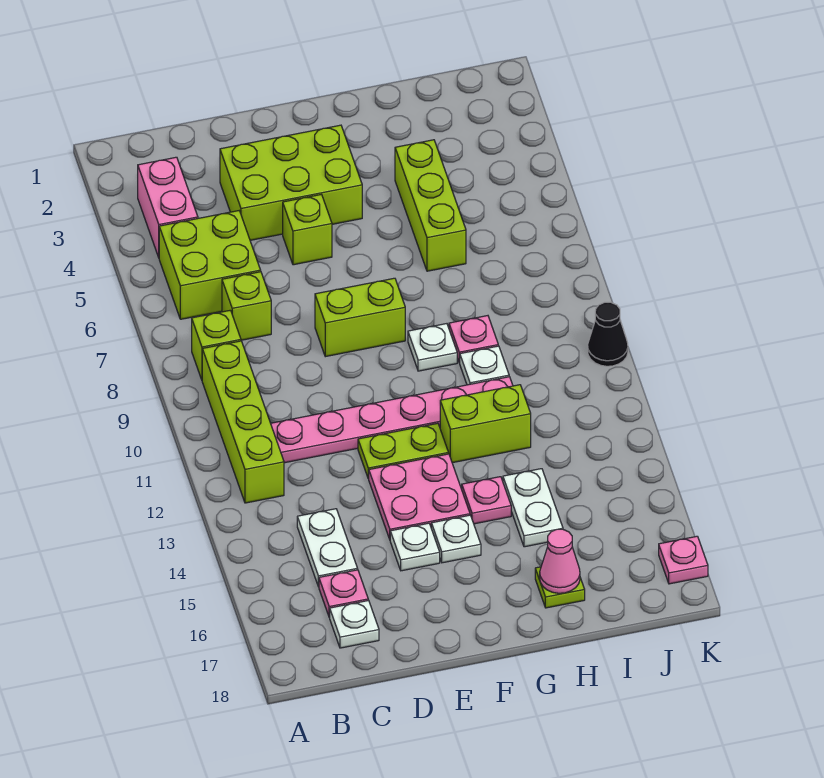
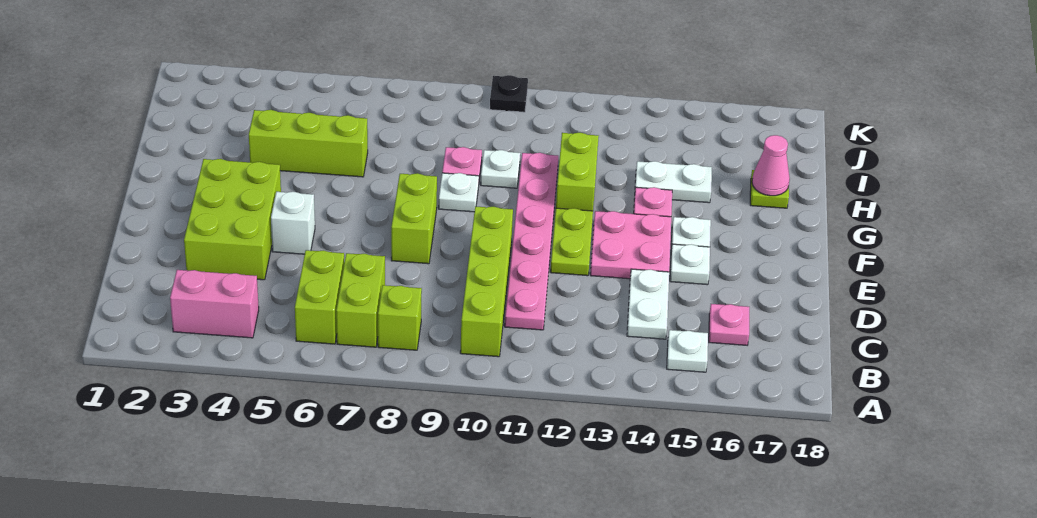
lime brick B5:C6 level 1 -> lime brick B6:C6 level 1
lime brick B9:B12 level 1 -> lime brick B10:E10 level 1
lime brick C7 level 1 -> lime brick B7:C7 level 1
white plate C14:C15 level 1 -> white plate C14:D14 level 1
white plate C17 level 1 -> white plate B15 level 1
lime brick E5 level 1 -> white brick E5 level 1
black cone K10 level 1 -> black plate K10 level 1
pink plate K17 level 1 -> none

